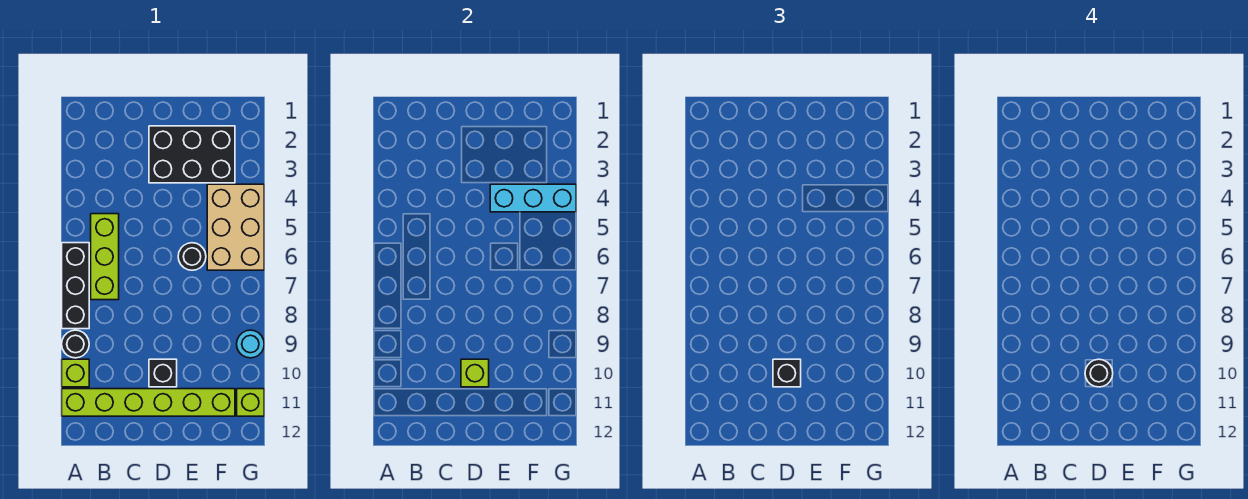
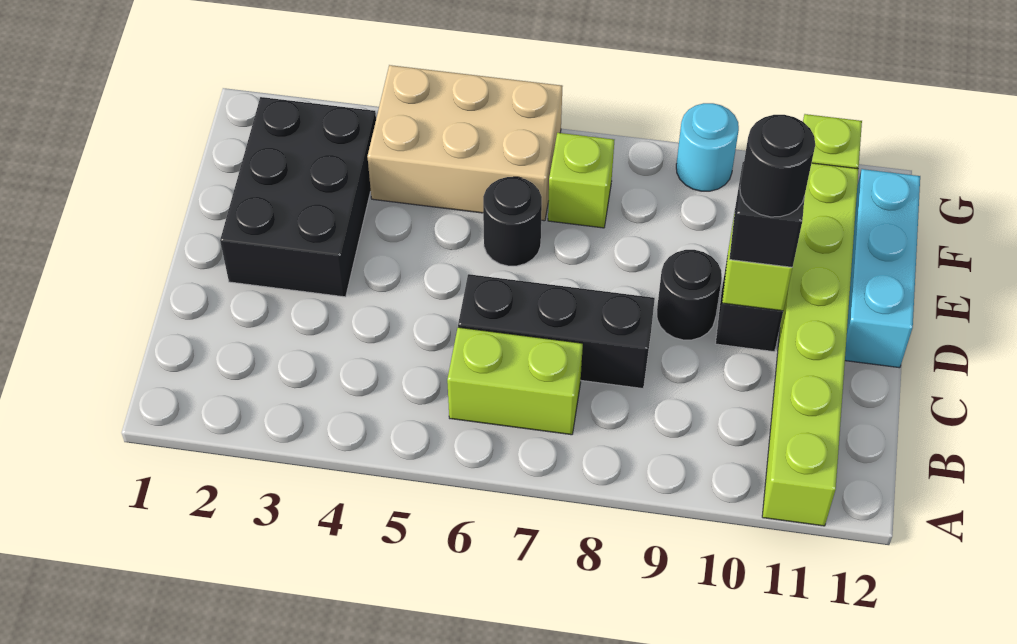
black brick A6:A8 level 1 -> black brick C6:C8 level 1
black round brick A9 level 1 -> black round brick D9 level 1
lime brick A10 level 1 -> lime brick F7 level 1
lime brick B5:B7 level 1 -> lime brick B6:B7 level 1
cyan brick E4:G4 level 2 -> cyan brick D12:F12 level 1

